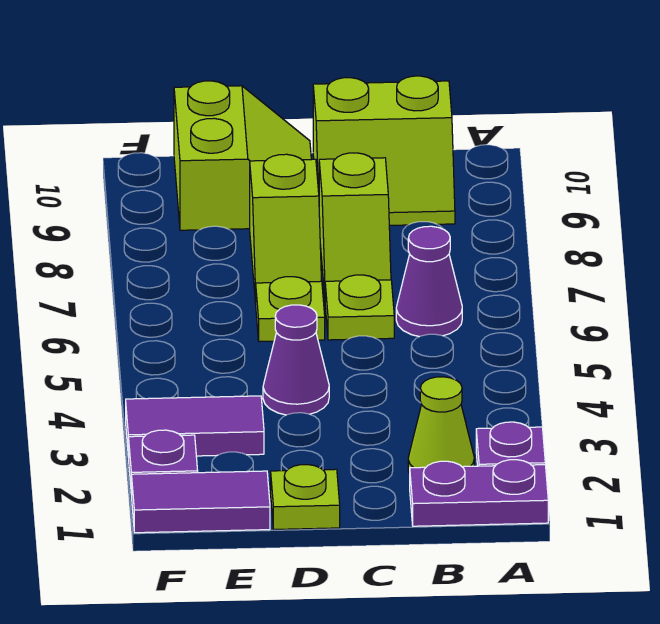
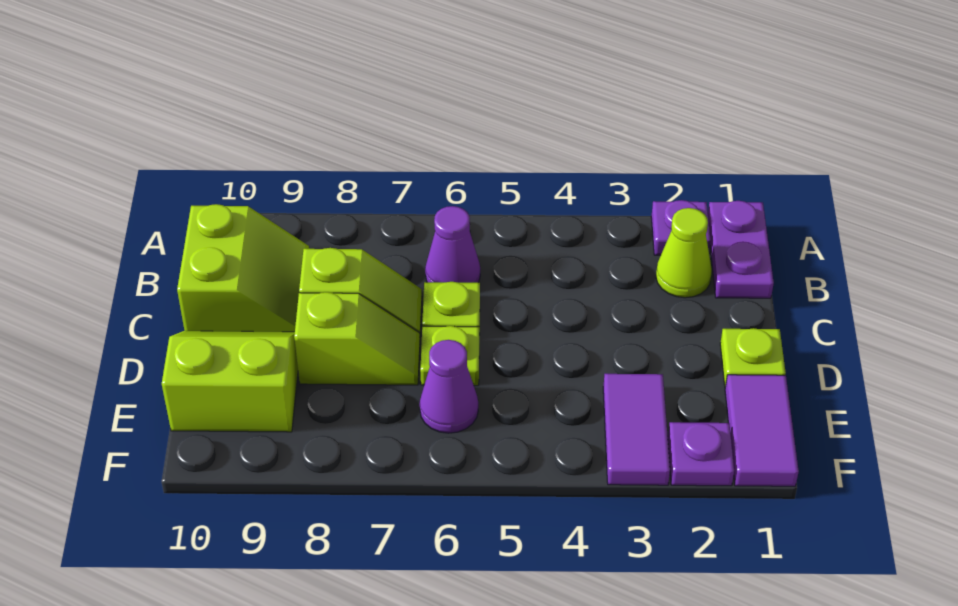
purple cone D4 level 1 -> purple cone E6 level 1

